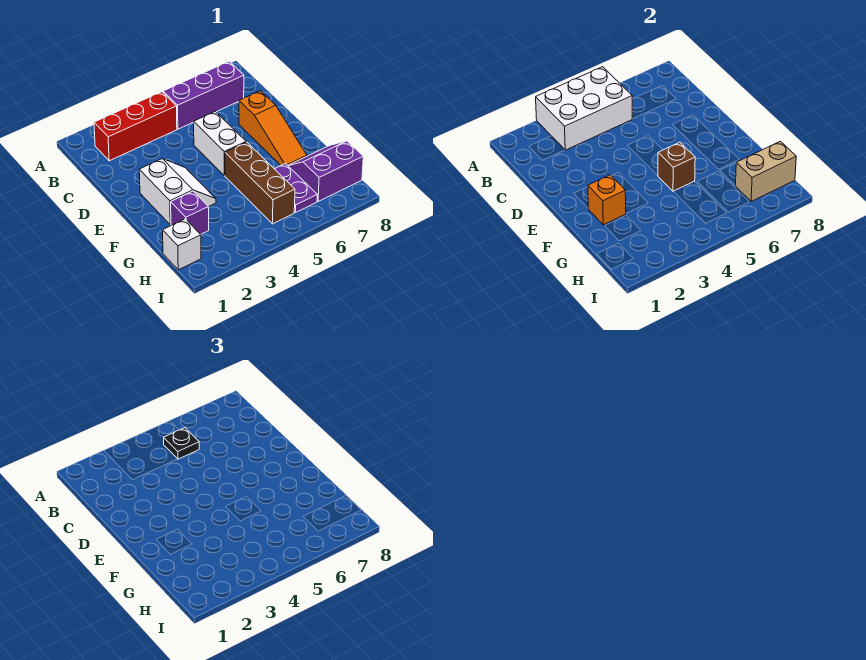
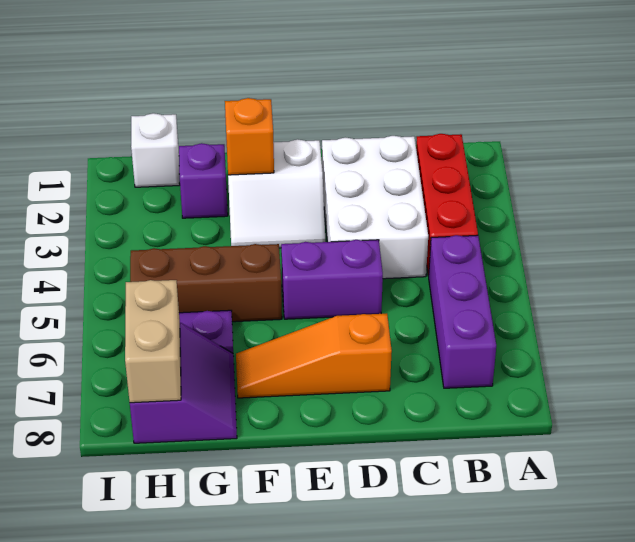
white brick A3:B5 level 2 -> white brick C2:D4 level 1
black plate B5 level 3 -> none
white brick D5:E5 level 1 -> purple brick D5:E5 level 1
brown brick F5 level 2 -> none

